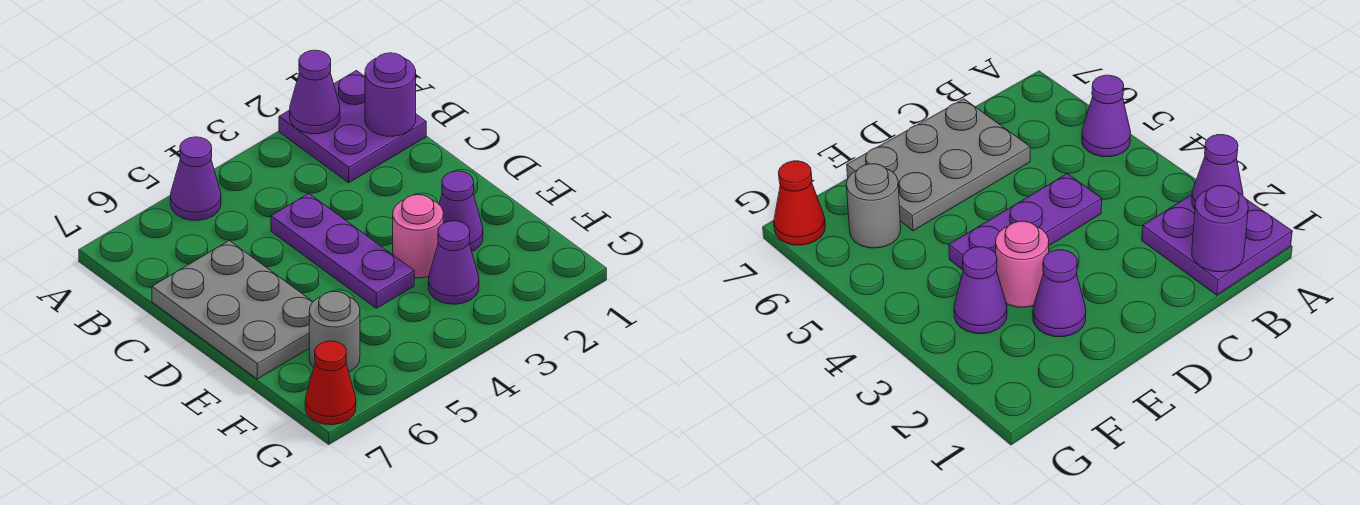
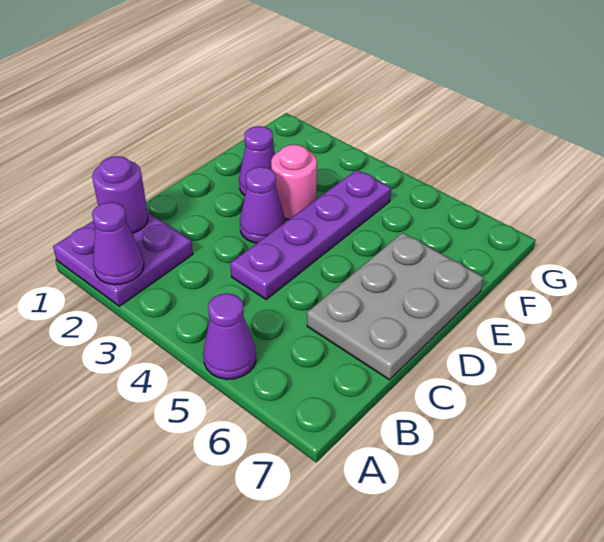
purple plate C4:E4 level 1 -> purple plate C4:F4 level 1
purple cone F3 level 1 -> purple cone D3 level 1
grey round brick F6 level 1 -> none
red cone G7 level 1 -> none

